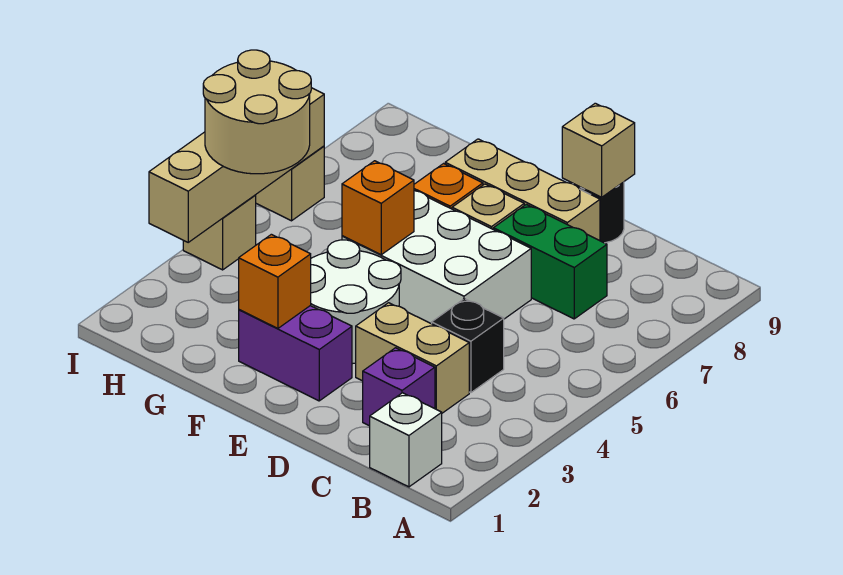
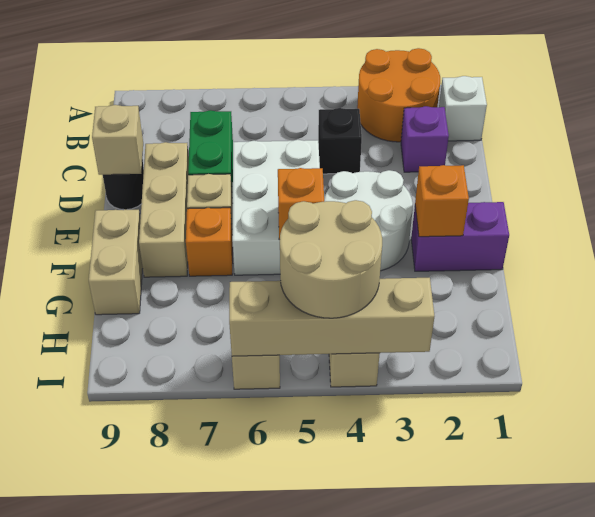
none -> orange round brick A2:B3 level 1
tan brick C3:D3 level 1 -> tan brick F9:G9 level 1
purple brick E2:F2 level 1 -> purple brick F1:F2 level 1

